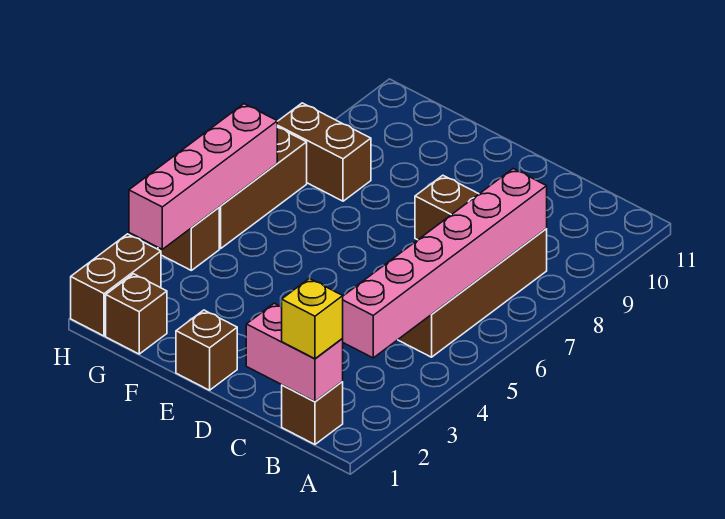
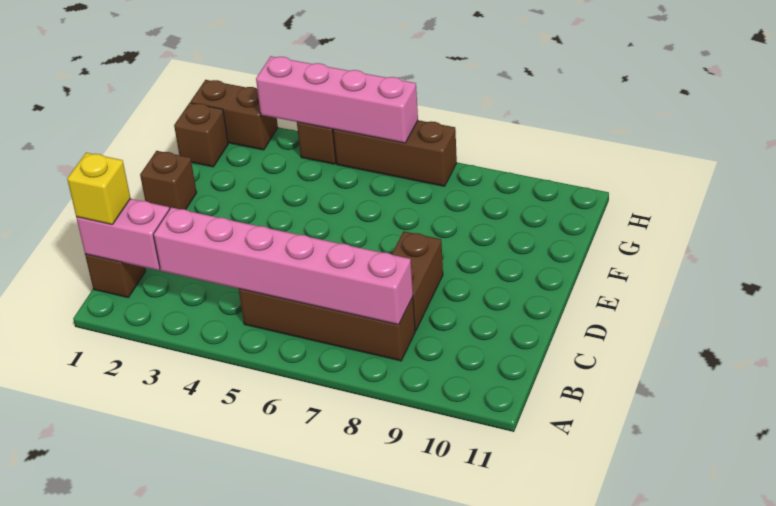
pink brick B1:C1 level 2 -> pink brick B1:B2 level 2
brown brick G8:H8 level 1 -> none

